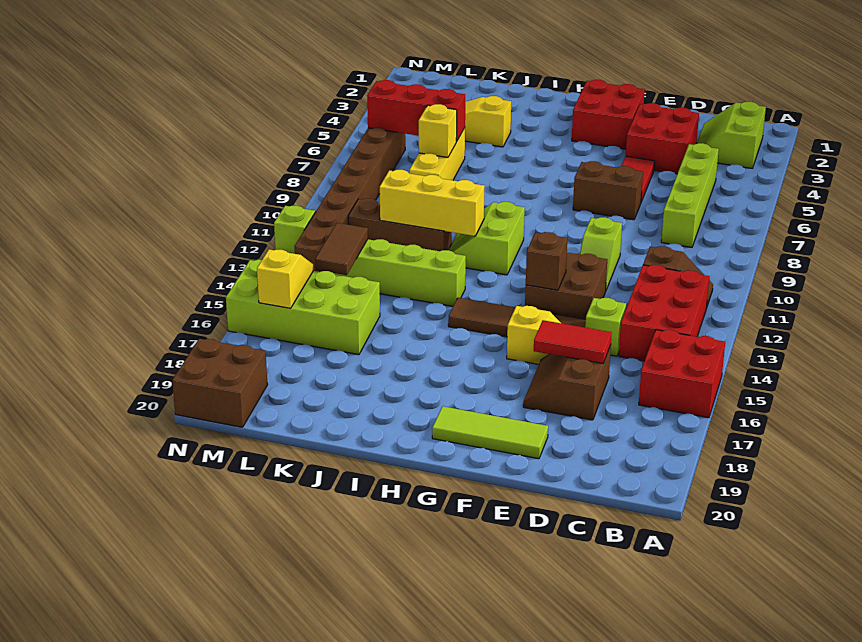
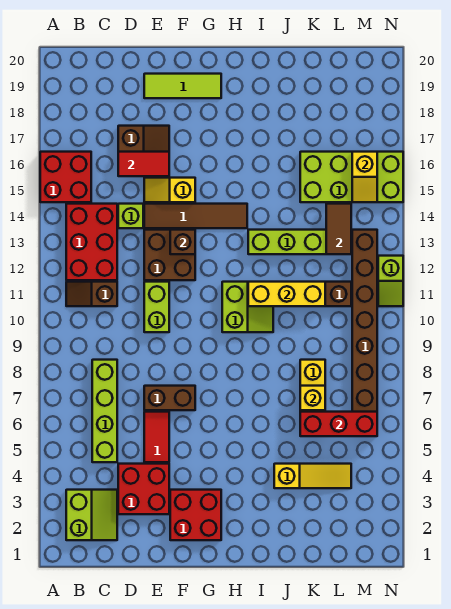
lime slope E10:E11 level 1 top 10 -> lime brick E10:E11 level 1
brown brick M19:N20 level 1 -> none

